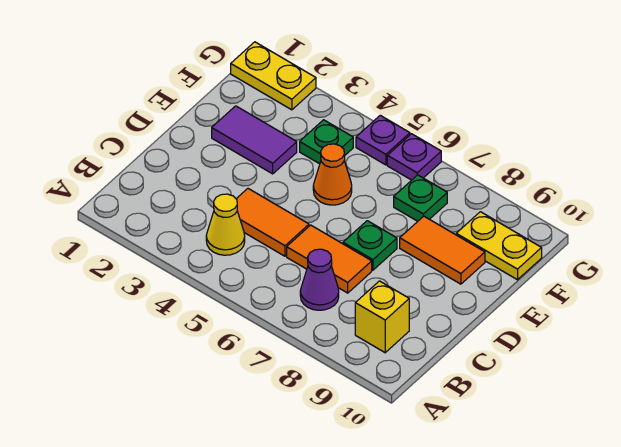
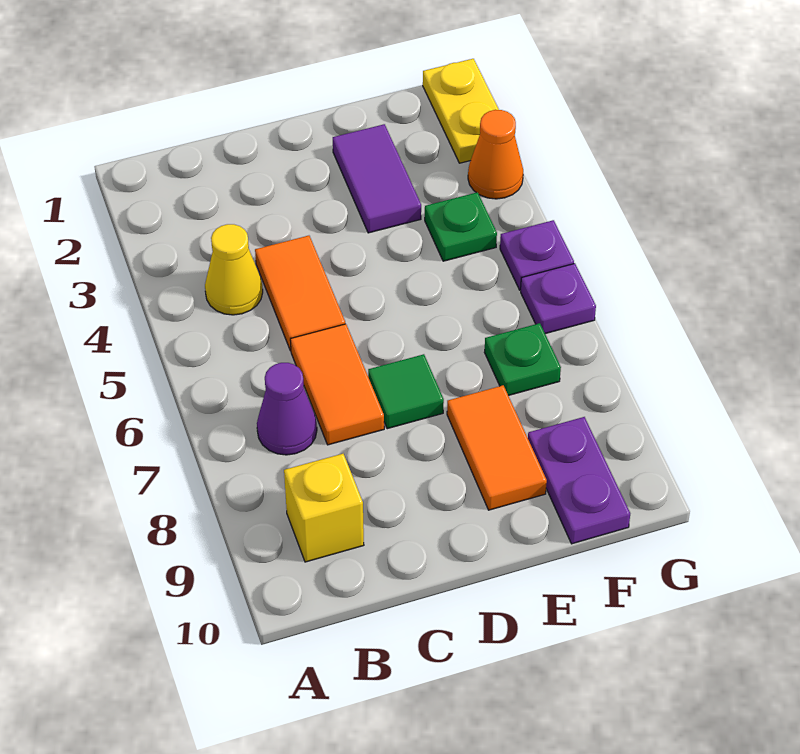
green plate D7 level 1 -> green tile D7 level 1
orange cone E5 level 1 -> orange cone G3 level 1
yellow plate F9:F10 level 1 -> purple plate F9:F10 level 1

